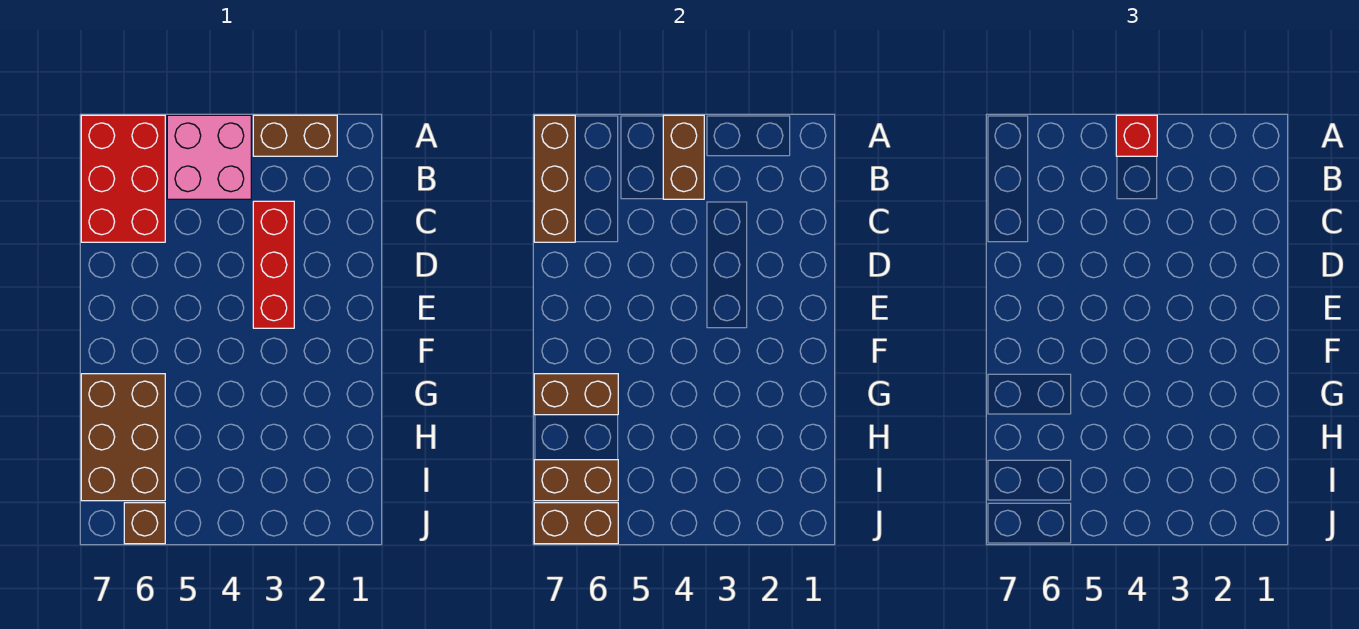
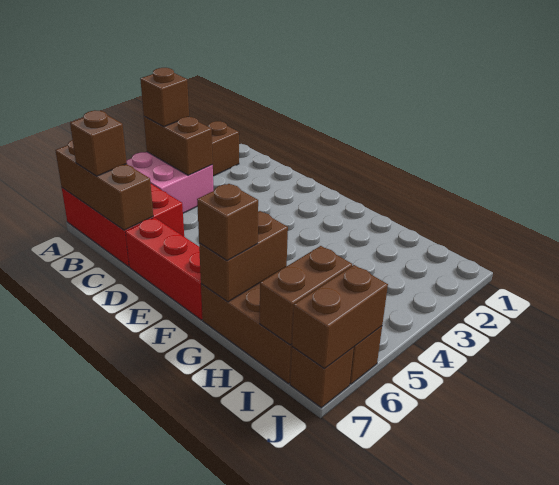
red brick A4 level 3 -> brown brick A4 level 3
none -> brown brick B7 level 3
red brick C3:E3 level 1 -> red brick D7:F7 level 1
none -> brown brick G7 level 3
none -> brown brick J7 level 1

